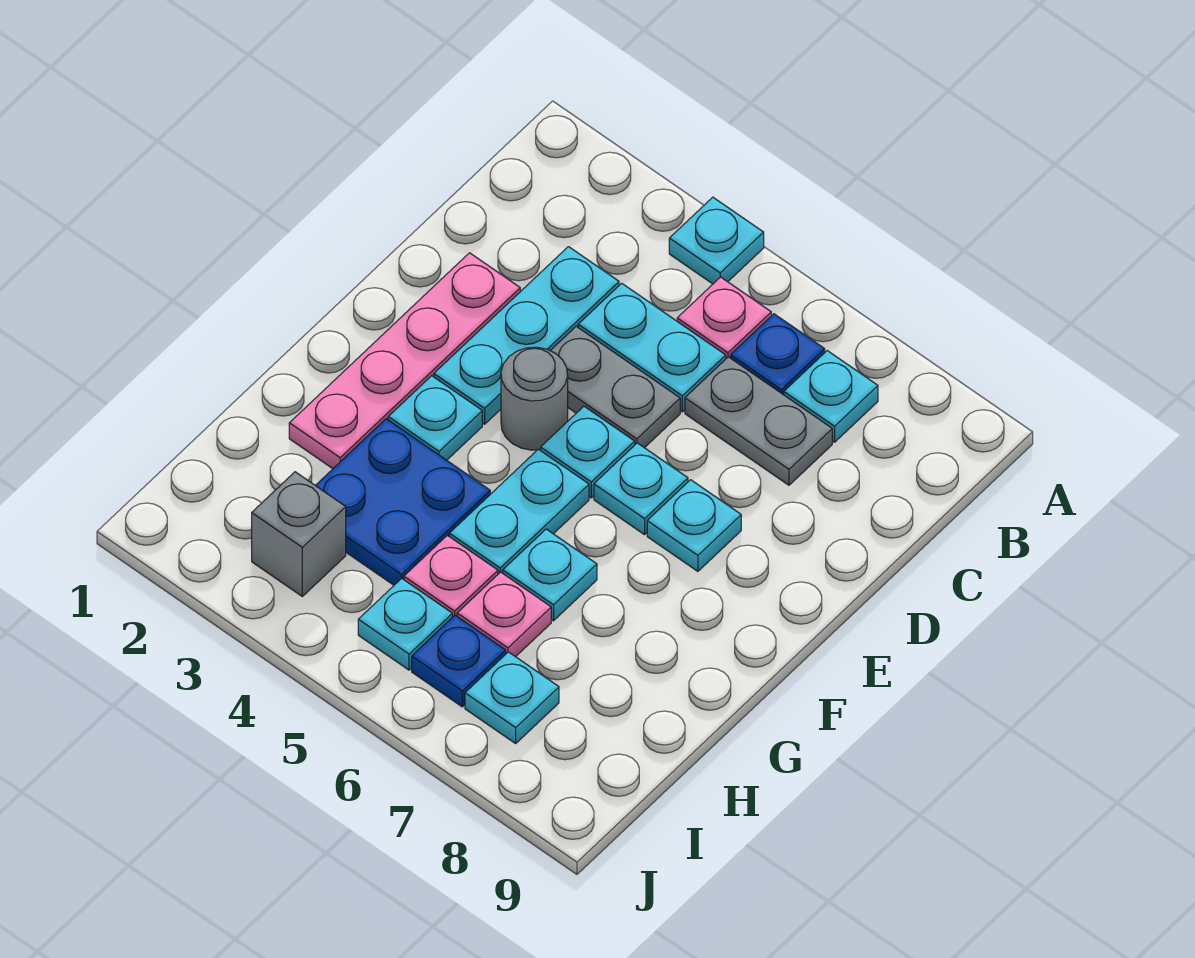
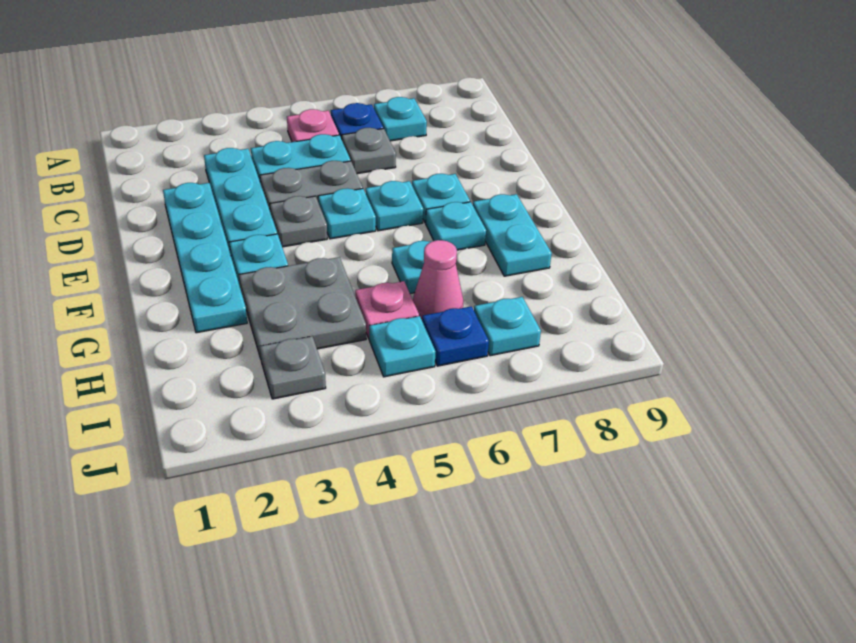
cyan plate A4 level 1 -> cyan plate F7 level 1
grey plate C6:C7 level 1 -> grey plate C6 level 1
pink plate D2:G2 level 1 -> cyan plate D2:G2 level 1
grey round brick E4 level 1 -> grey plate E4 level 1
cyan plate F5:G5 level 1 -> cyan plate F8:G8 level 1
blue plate G3:H4 level 1 -> grey plate G3:H4 level 1
pink plate H6 level 1 -> pink cone H6 level 1
grey brick I3 level 1 -> grey plate I3 level 1

